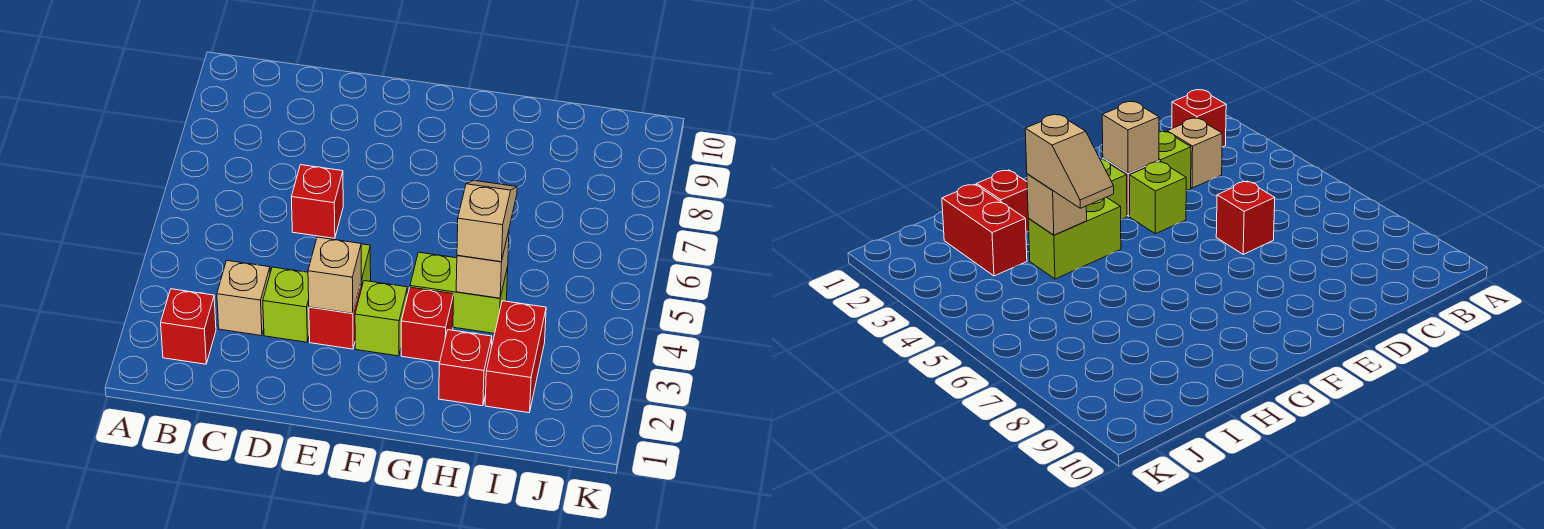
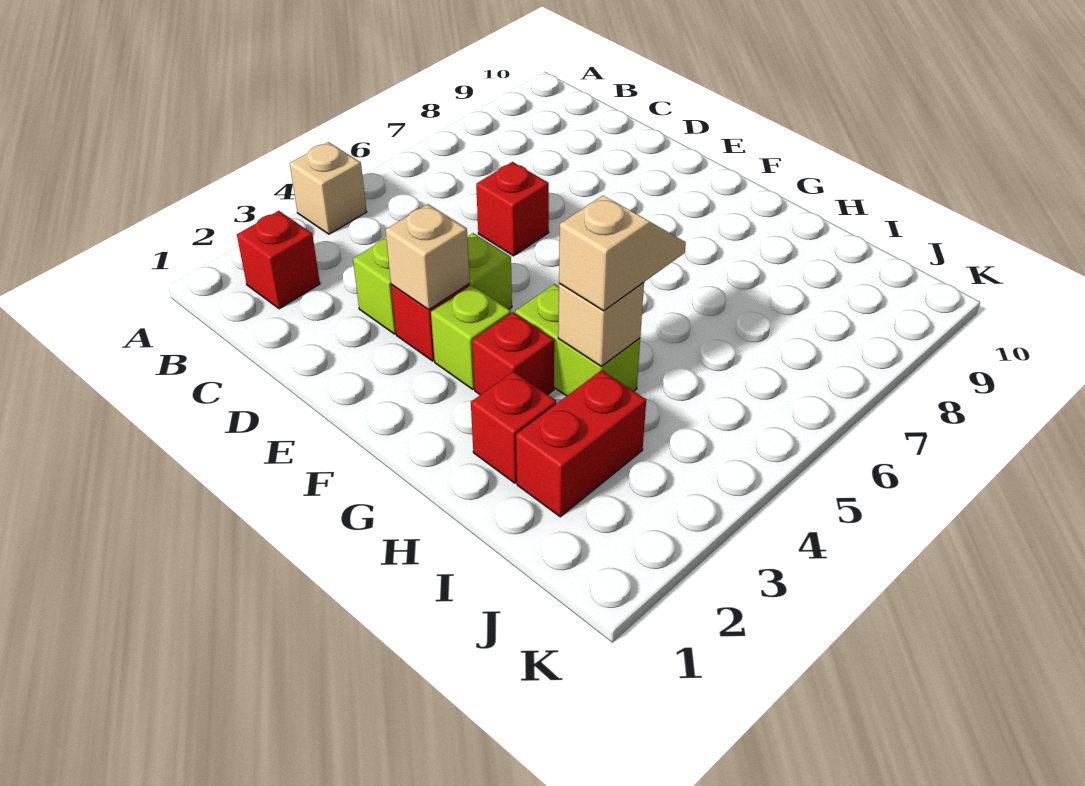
tan brick C3 level 1 -> tan brick A4 level 1

